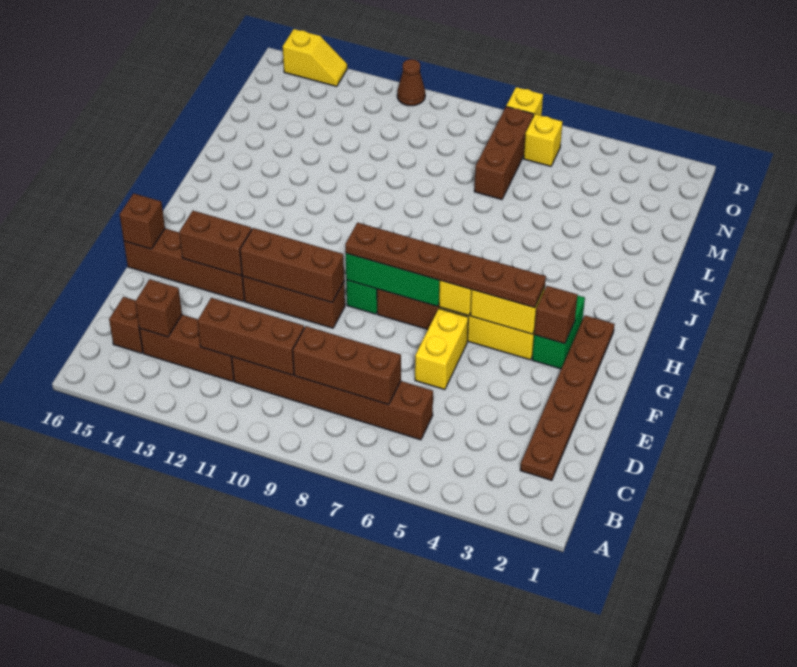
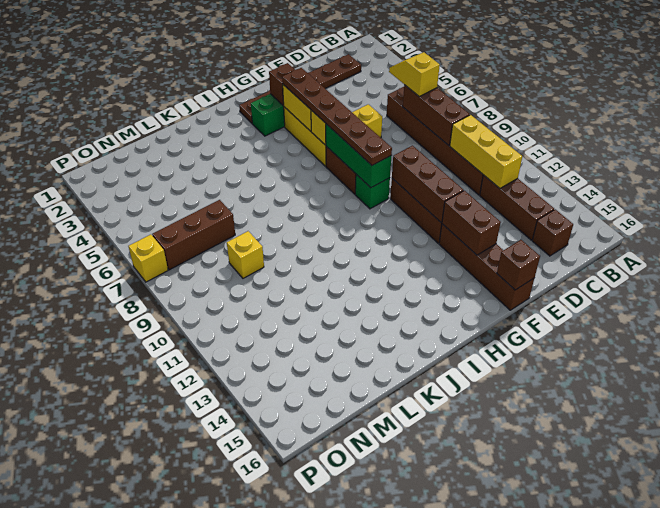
brown brick C10:C12 level 2 -> yellow brick C10:C12 level 2
brown brick C14 level 2 -> none
yellow brick O6 level 1 -> yellow brick M9 level 1
brown cone P11 level 1 -> none
yellow slope P14:P15 level 1 top 15 -> yellow slope C6:C7 level 3 top 7

